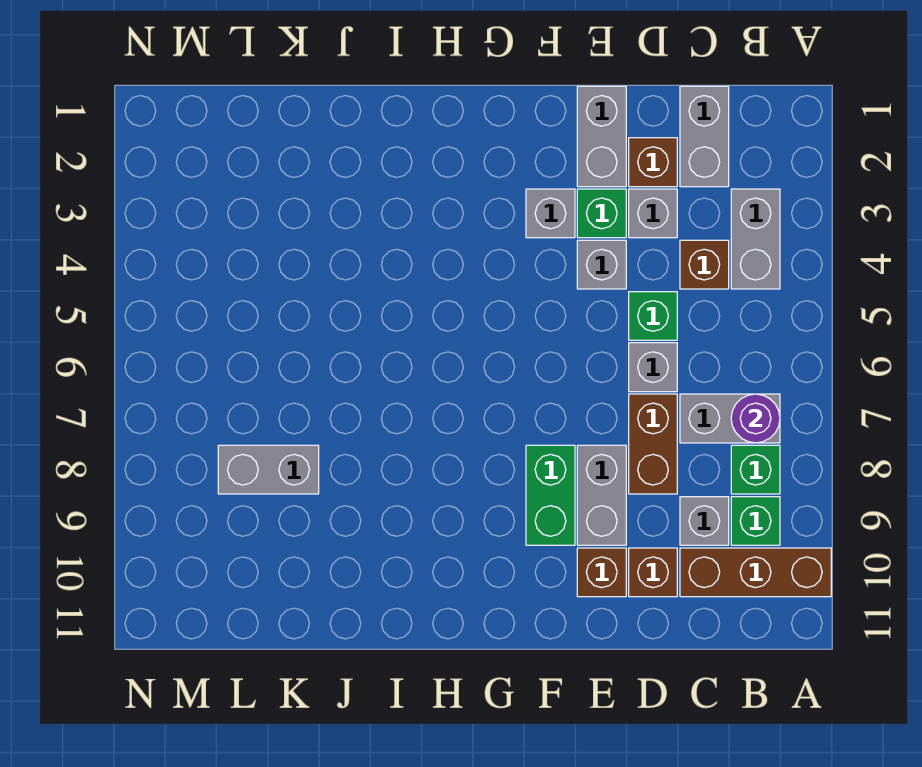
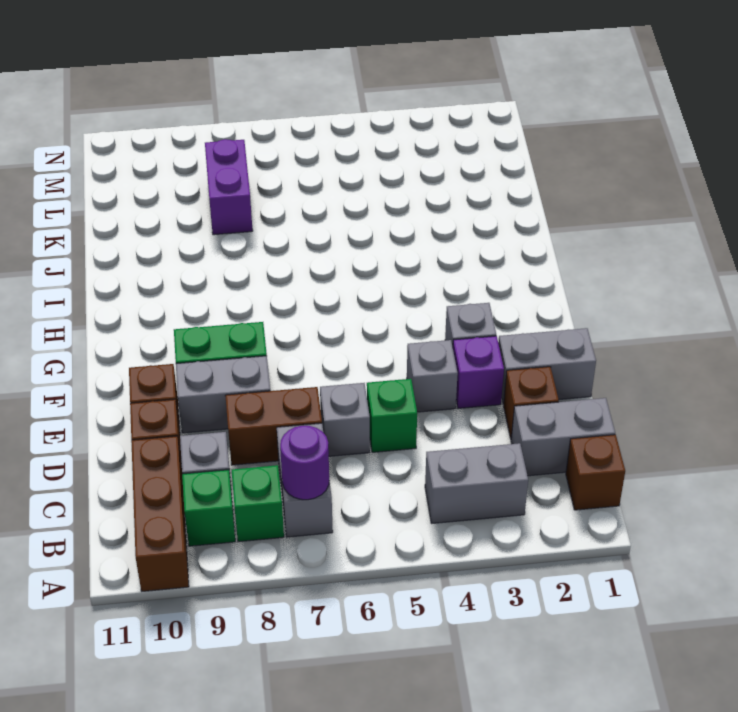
brown brick C4 level 1 -> brown brick B1 level 1
grey brick D3 level 1 -> none
green brick E3 level 1 -> purple brick E3 level 1
grey brick K8:L8 level 1 -> purple brick K8:L8 level 1

